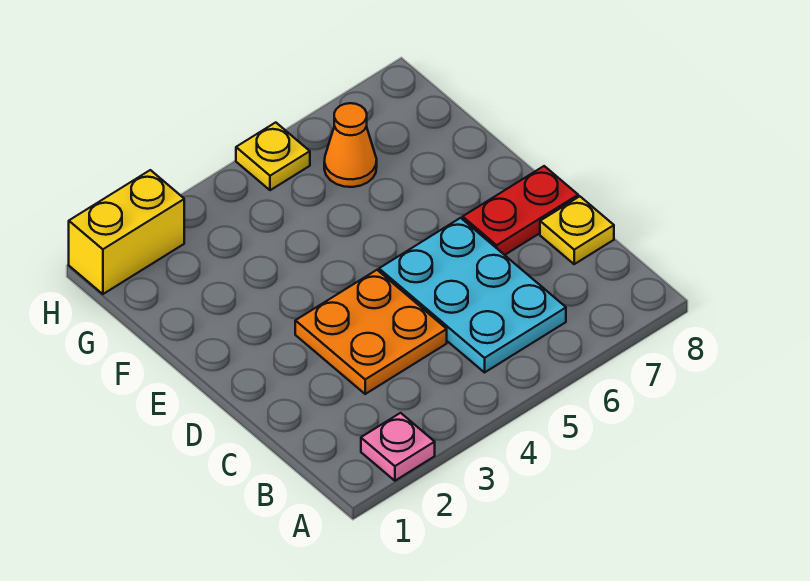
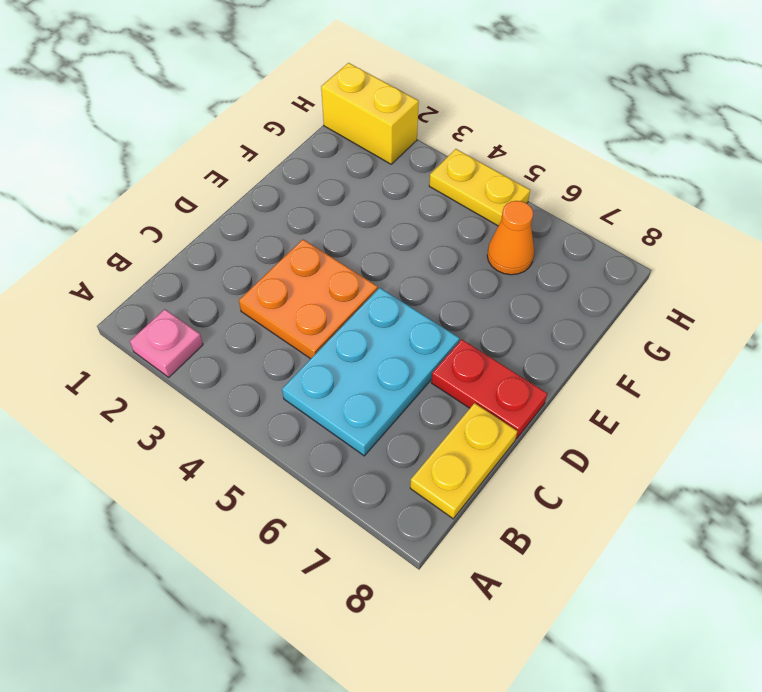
yellow plate C8 level 1 -> yellow plate B8:C8 level 1
yellow plate H5 level 1 -> yellow plate H4:H5 level 1

